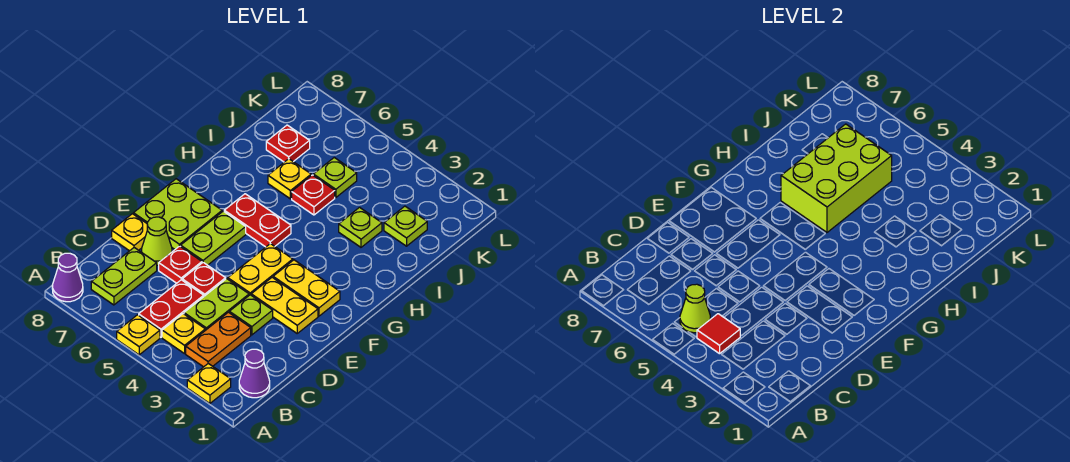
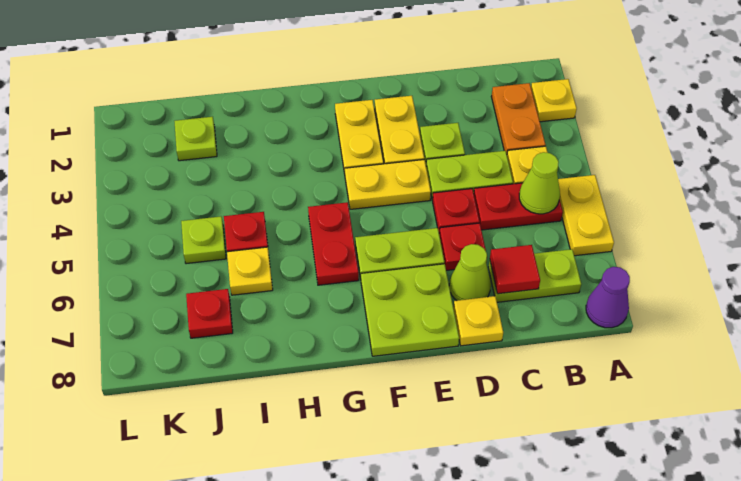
yellow plate A5 level 1 -> yellow plate A5:A6 level 1
purple cone B1 level 1 -> none
orange plate B3:C3 level 1 -> orange plate B2:B3 level 1
red tile B4 level 2 -> red tile C7 level 2
lime brick H5:J6 level 2 -> none
lime plate I3 level 1 -> none

